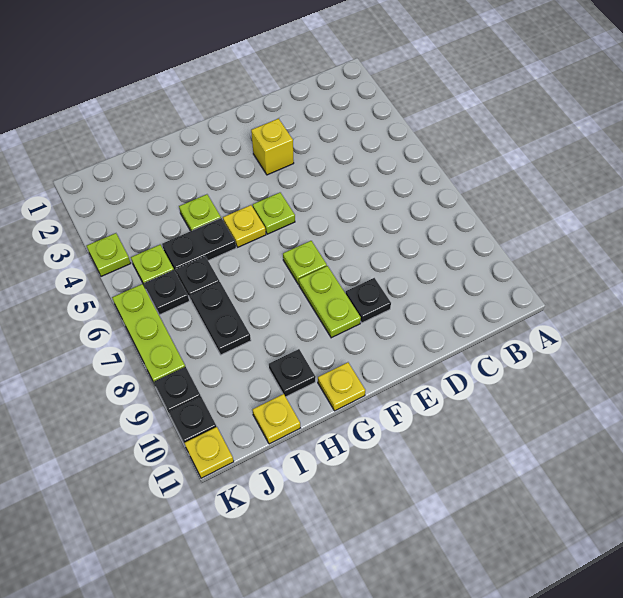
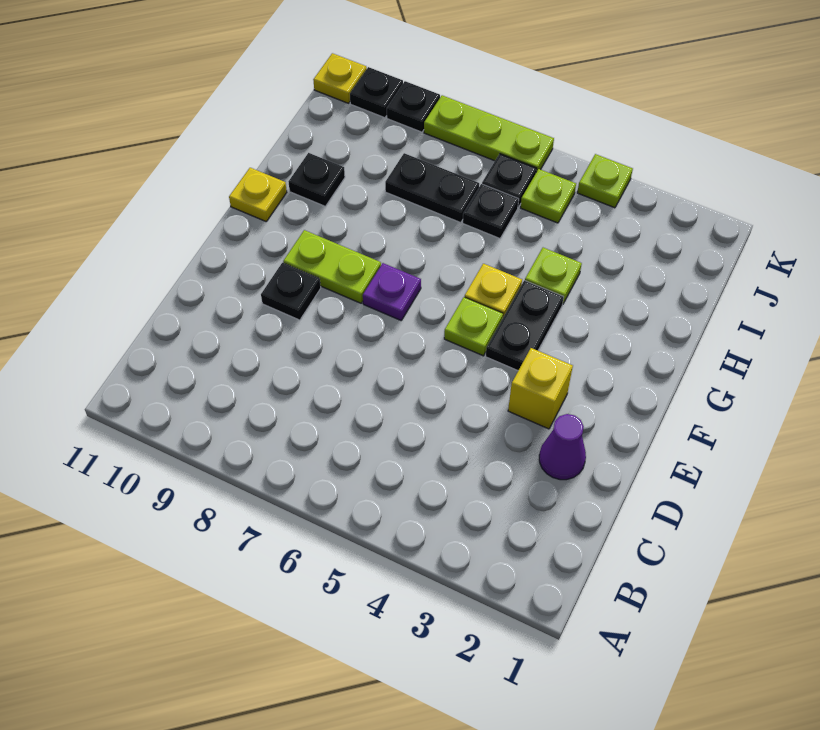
none -> purple cone D2 level 1
lime plate F7 level 1 -> purple plate F7 level 1
black plate H5:I5 level 1 -> black plate F4:G4 level 1
yellow plate I11 level 1 -> none

